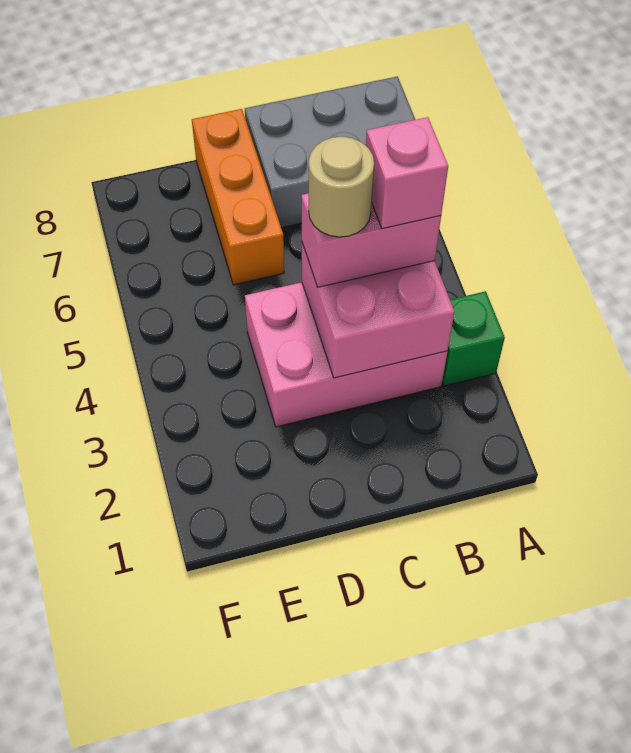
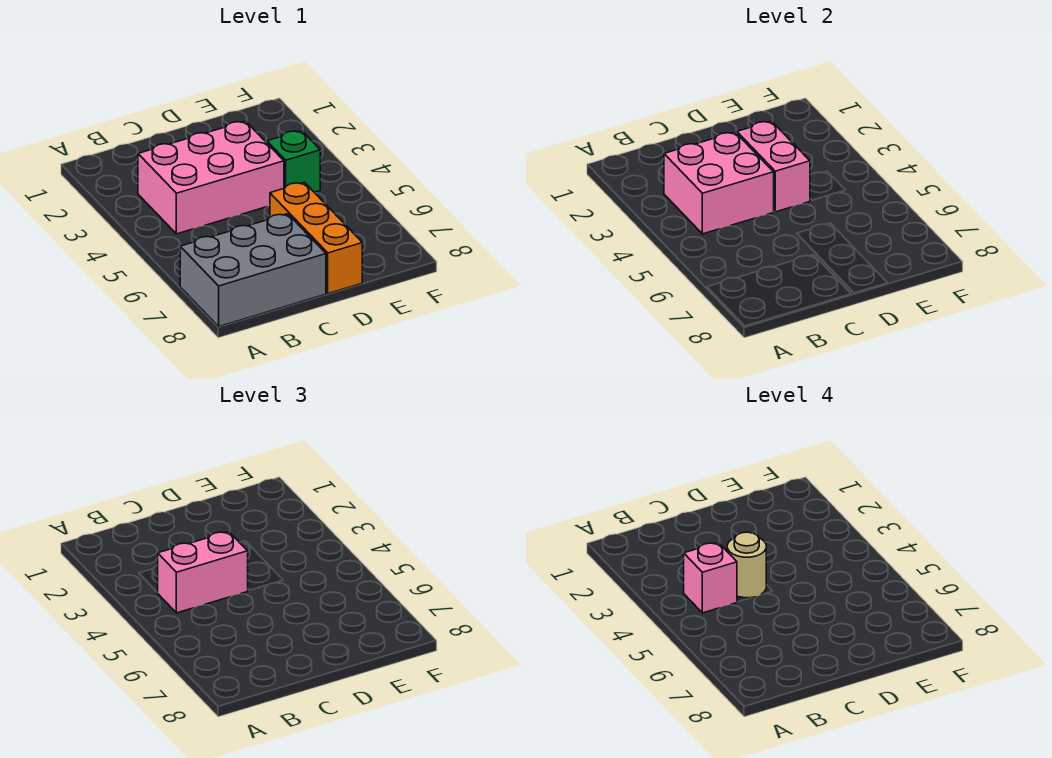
green brick A3 level 1 -> green brick E4 level 1
none -> pink brick D3:D4 level 2

